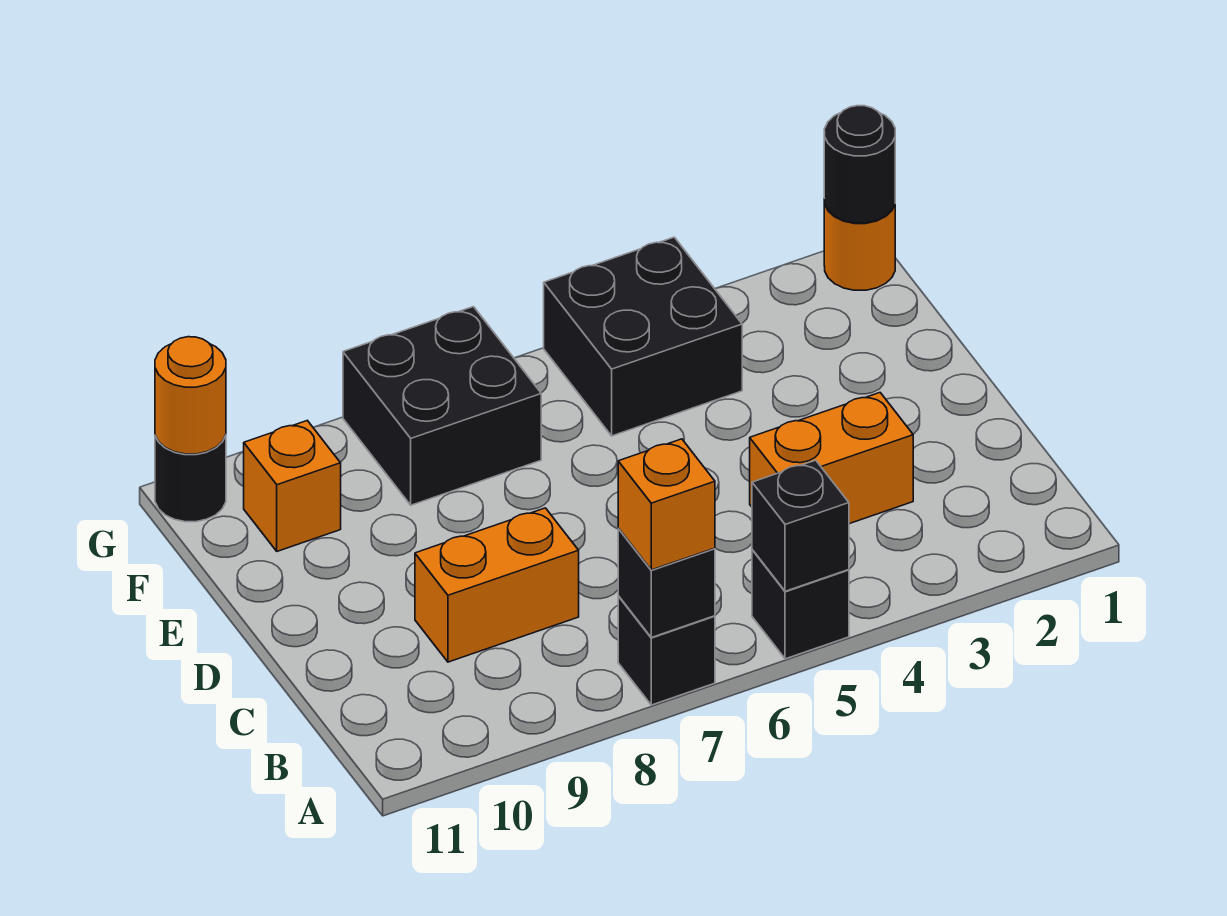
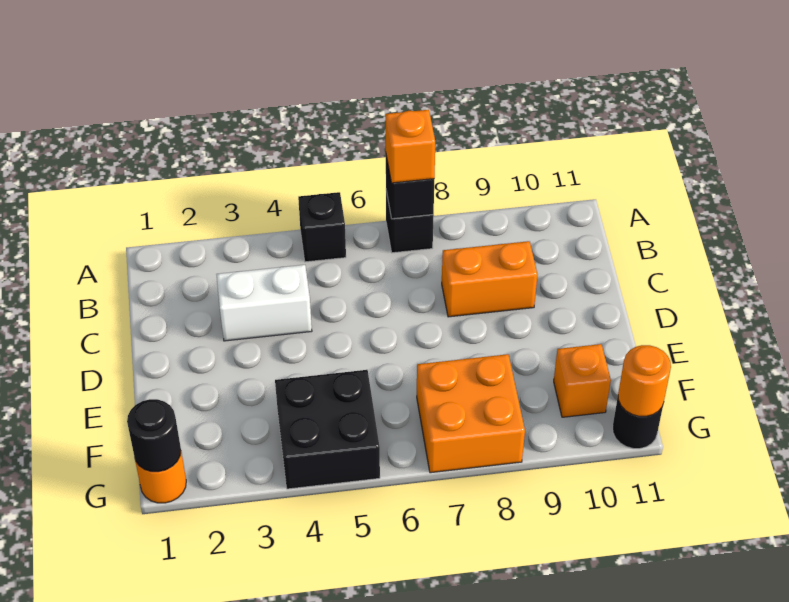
black brick A5 level 2 -> none
orange brick C3:C4 level 1 -> white brick C3:C4 level 1
black brick F7:G8 level 1 -> orange brick F7:G8 level 1

